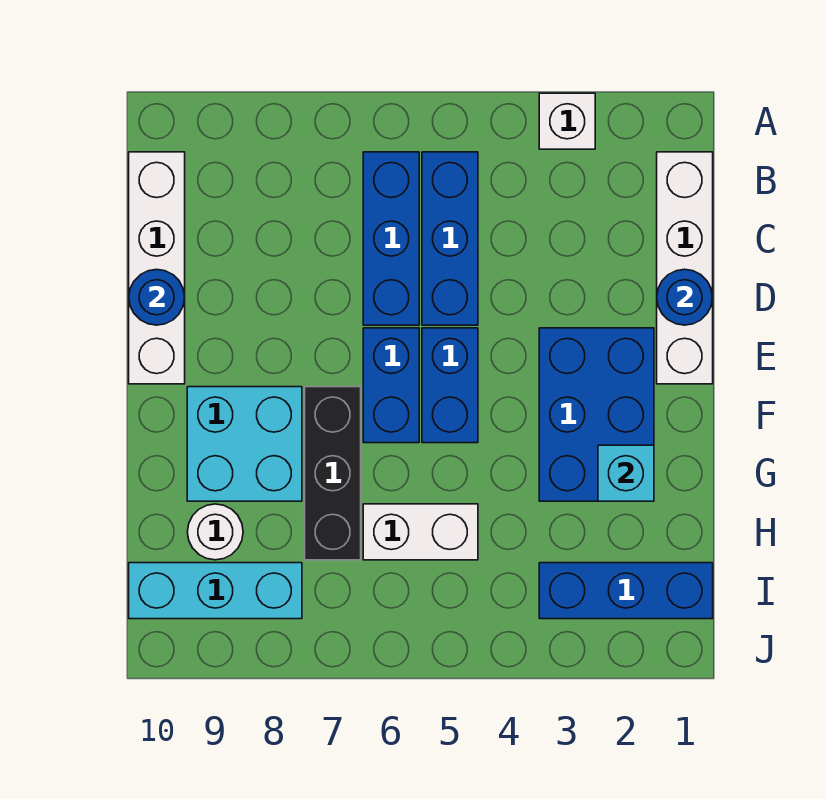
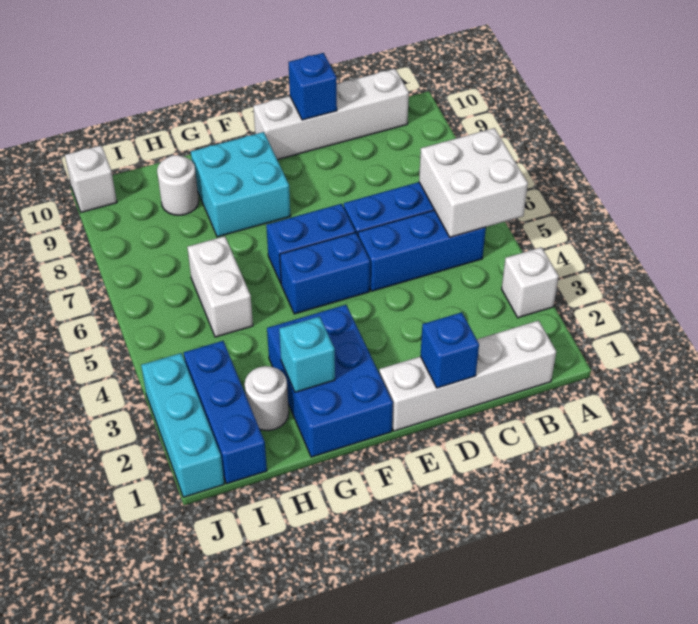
none -> white brick A5:B6 level 2
blue round brick D1 level 2 -> blue brick D1 level 2
blue round brick D10 level 2 -> blue brick D10 level 2
blue brick E2:G3 level 1 -> blue brick F1:G3 level 1
black brick F7:H7 level 1 -> none
none -> white round brick H2 level 1
cyan brick I8:I10 level 1 -> cyan brick J1:J3 level 1
none -> white brick J10 level 1

